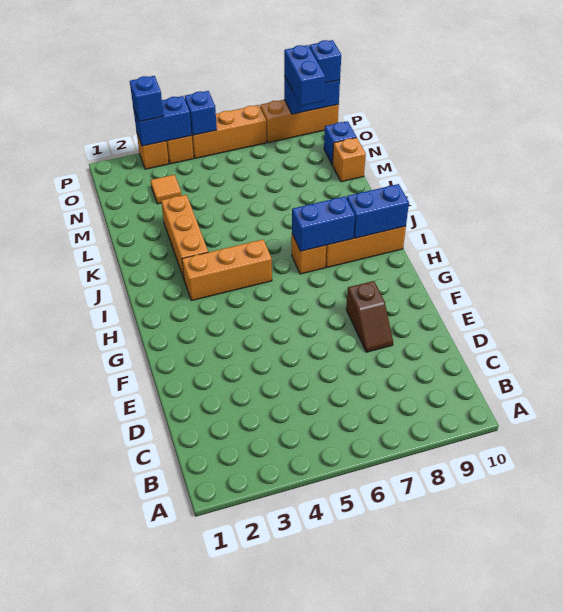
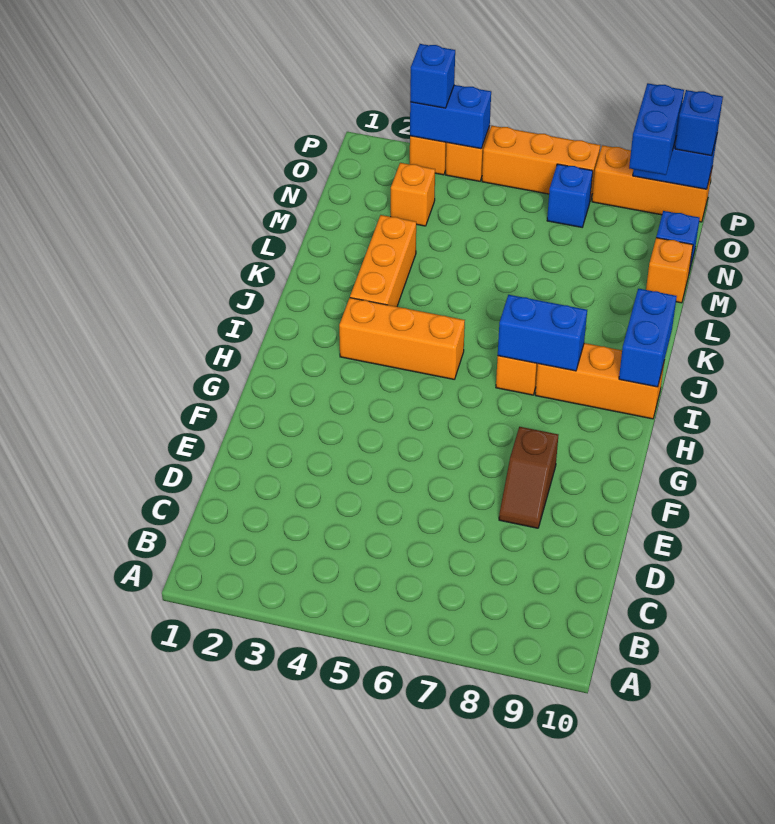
blue brick I9:I10 level 2 -> blue brick I10:J10 level 2
orange tile N3 level 1 -> orange brick N3 level 1
blue brick P5 level 2 -> blue brick O7 level 1

